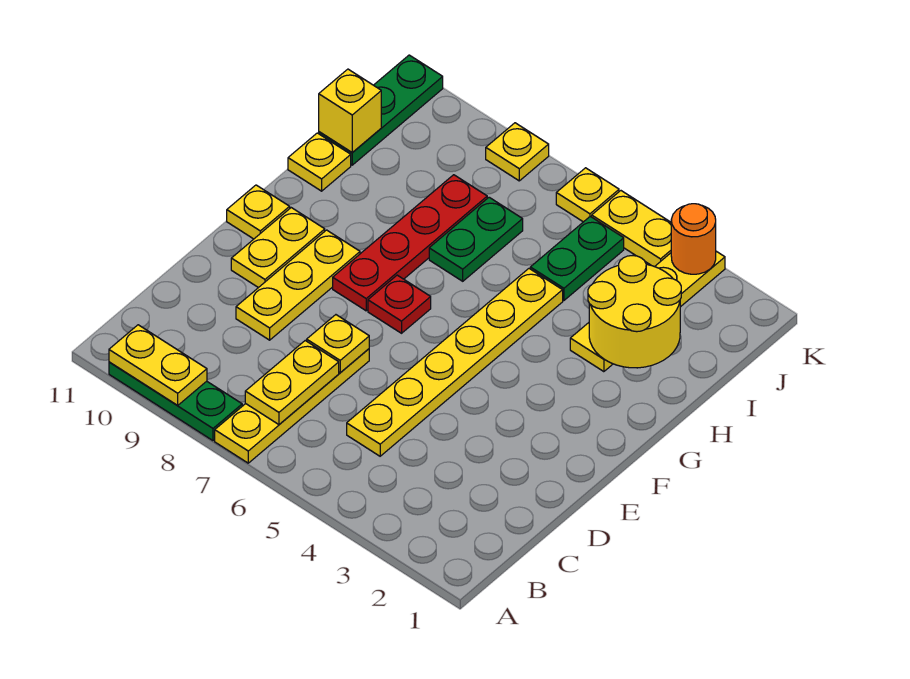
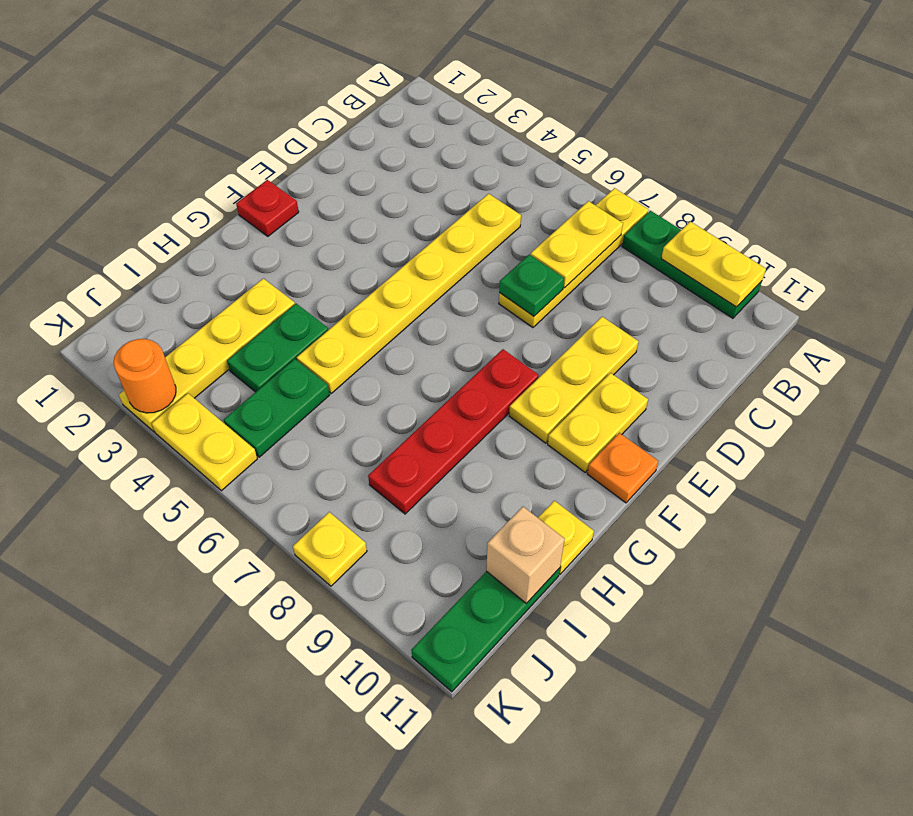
yellow plate D7 level 2 -> green plate D7 level 2
red plate F7 level 1 -> red plate F1 level 1
yellow plate F11 level 1 -> orange plate F11 level 1
yellow round brick H2:I3 level 2 -> none
green plate H7:I7 level 1 -> green plate H4:I4 level 1
yellow brick I11 level 2 -> tan brick I11 level 2
yellow plate K6 level 1 -> none

